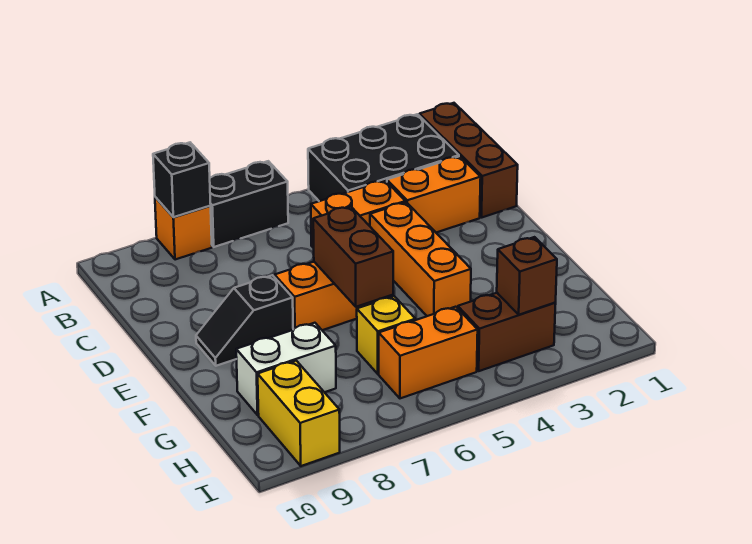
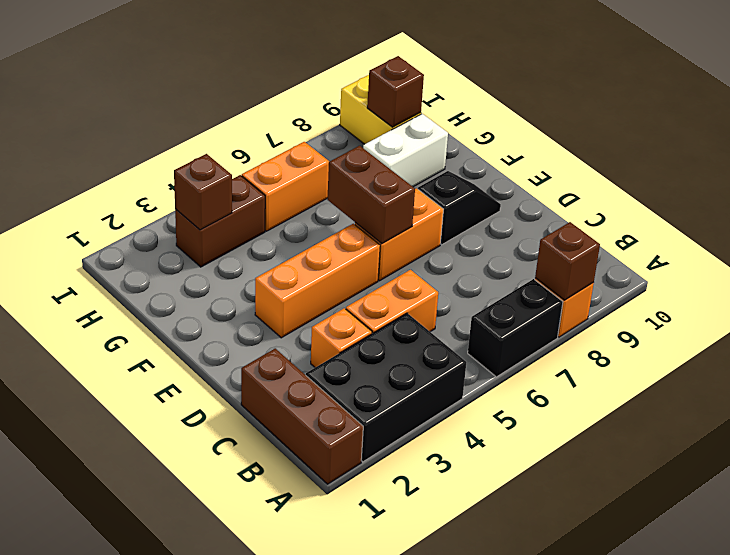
black brick A8 level 2 -> brown brick A8 level 2
orange brick C2:C3 level 1 -> orange brick C3 level 1
orange brick D4:F4 level 1 -> orange brick E3:E5 level 1
yellow brick G6 level 1 -> none
none -> brown brick H9 level 2

